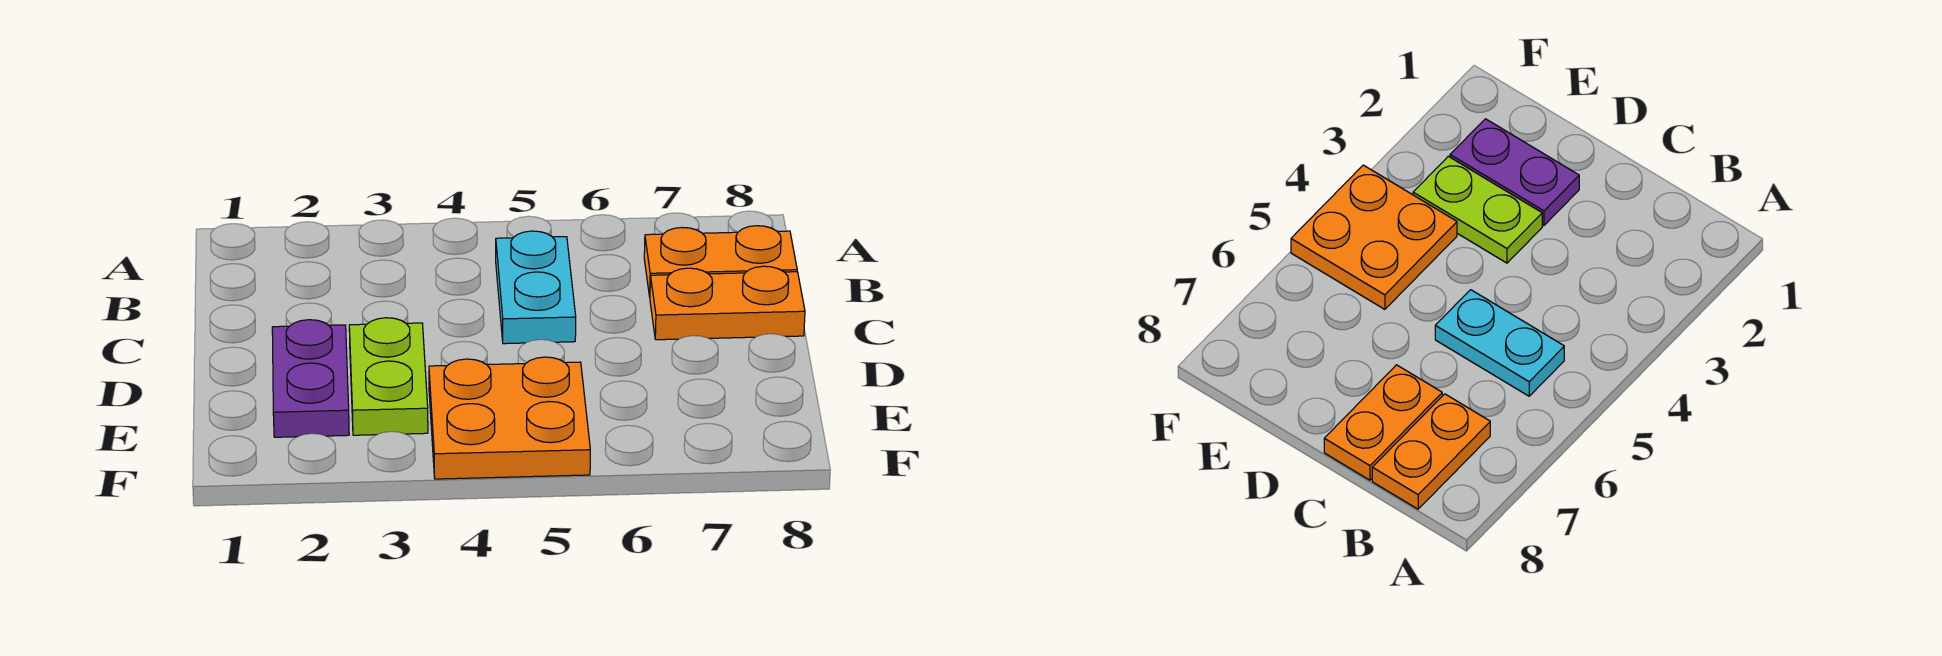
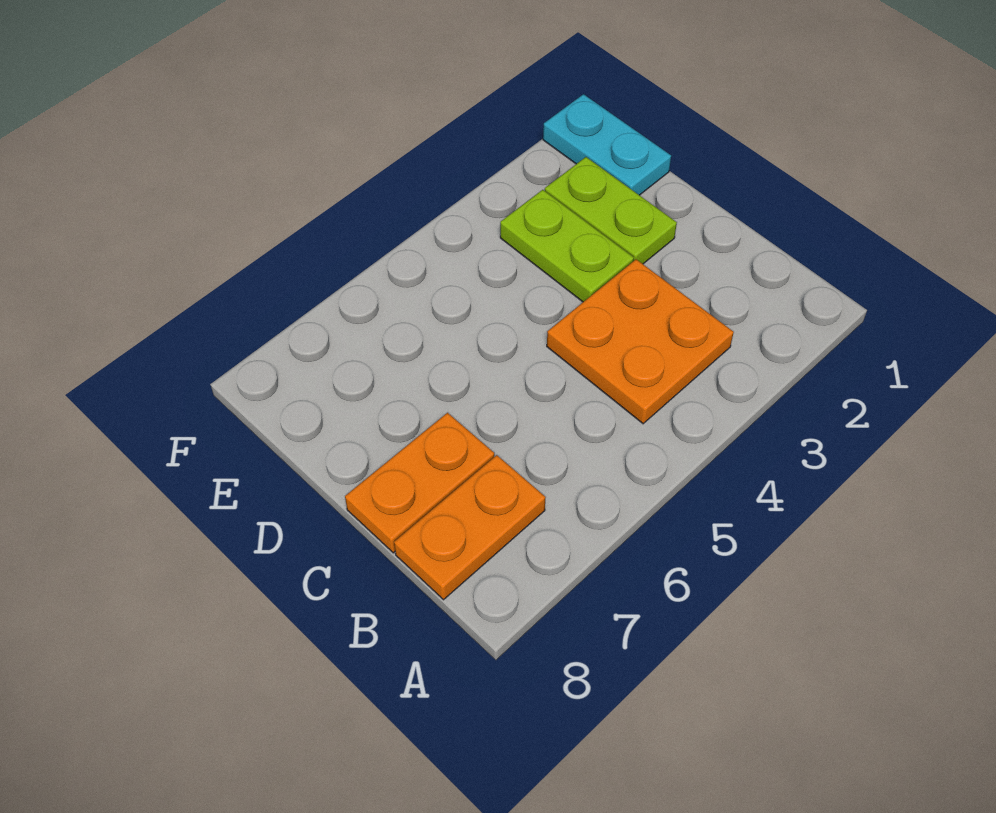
cyan plate B5:C5 level 1 -> cyan plate E1:F1 level 1
purple plate D2:E2 level 1 -> lime plate D2:E2 level 1
orange plate E4:F5 level 1 -> orange plate B3:C4 level 1

